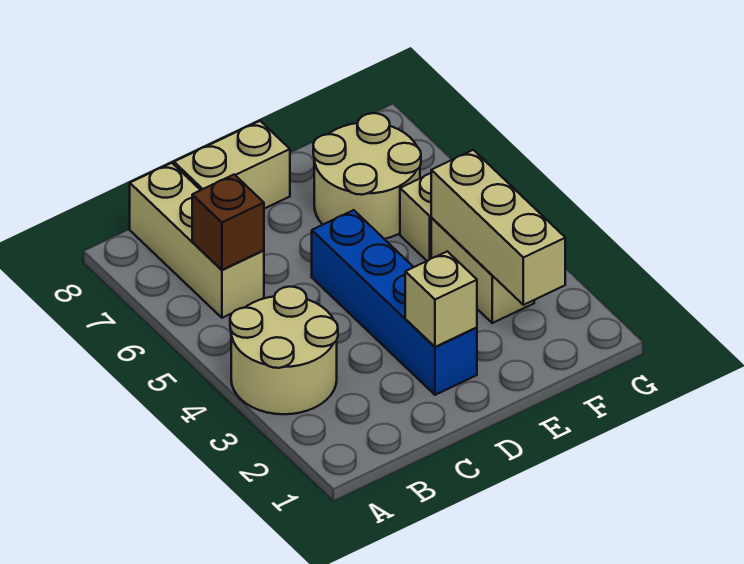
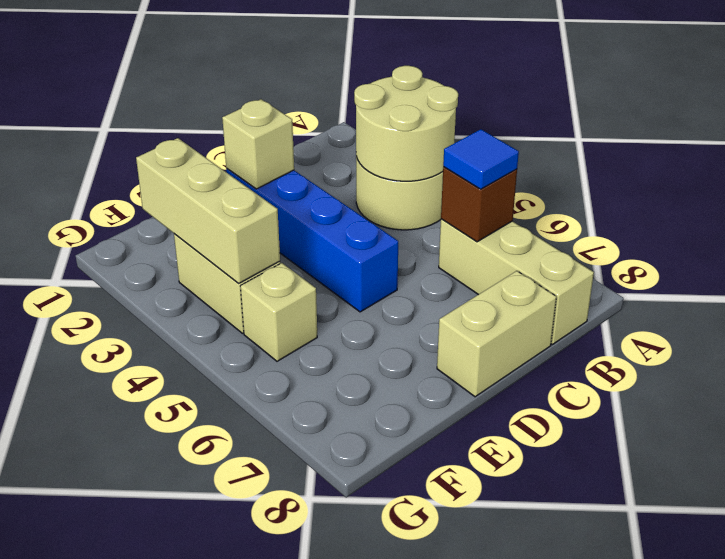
none -> blue tile B6 level 3
tan round brick E6:F7 level 1 -> tan round brick A3:B4 level 2

